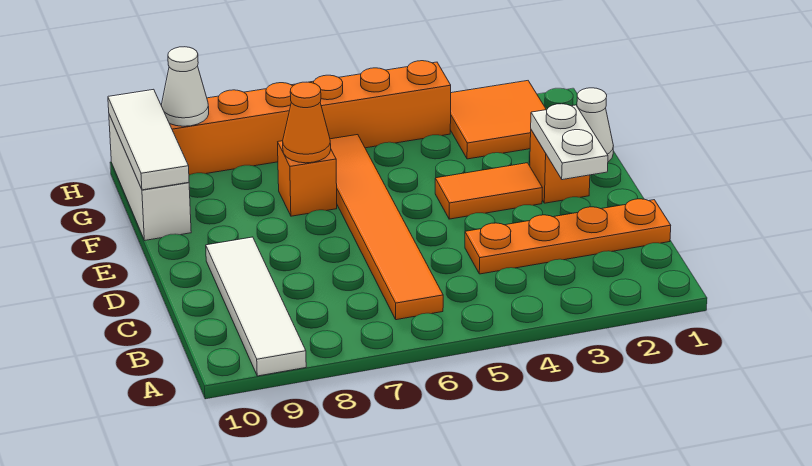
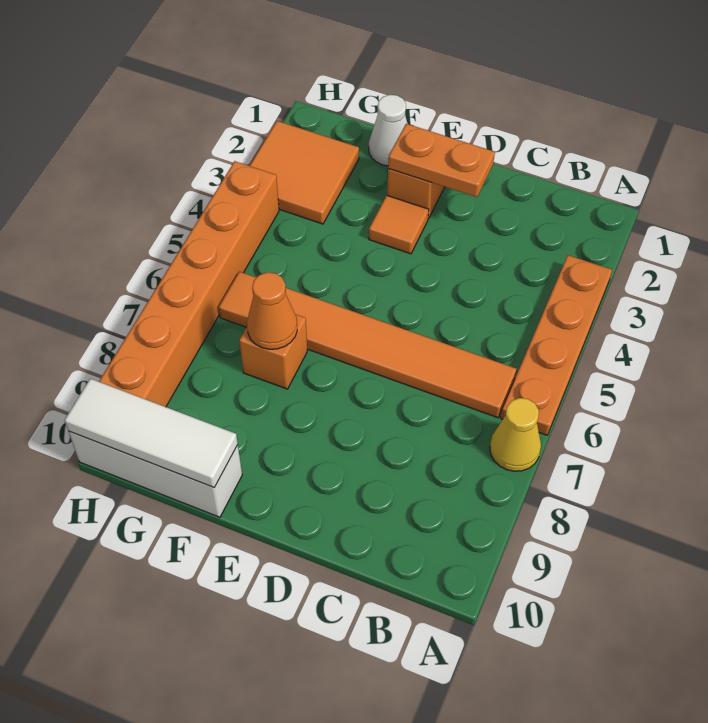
none -> yellow cone A7 level 1
white tile A9:D9 level 1 -> none
orange plate C1:C4 level 1 -> orange plate A3:A6 level 1
white plate D2:E2 level 2 -> orange plate D2:E2 level 2
orange tile E3:E4 level 1 -> orange tile E3 level 1
white cone H9 level 2 -> none

